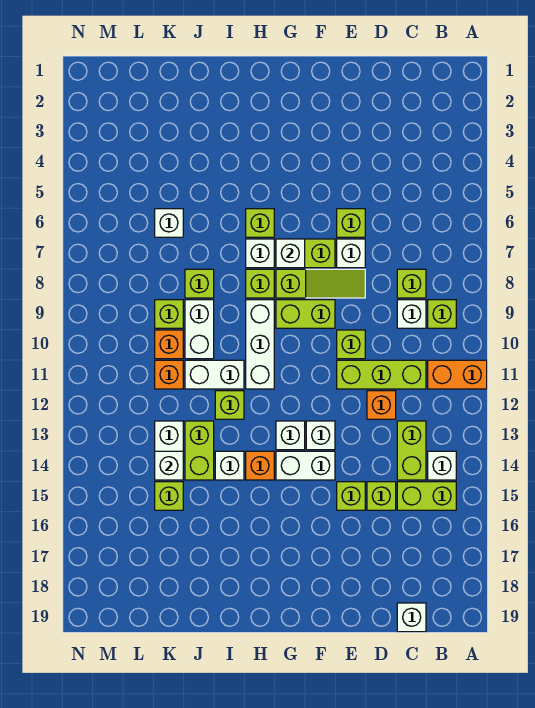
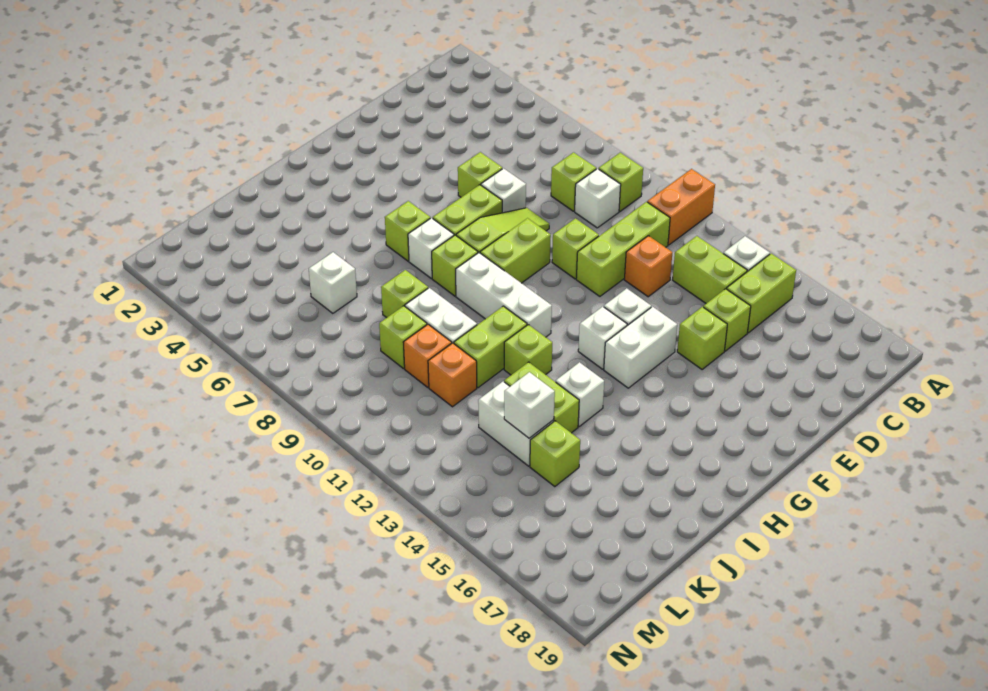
white brick C19 level 1 -> none
white brick G7 level 2 -> none
orange brick H14 level 1 -> none
white brick I11:J11 level 1 -> lime brick I11:J11 level 1

